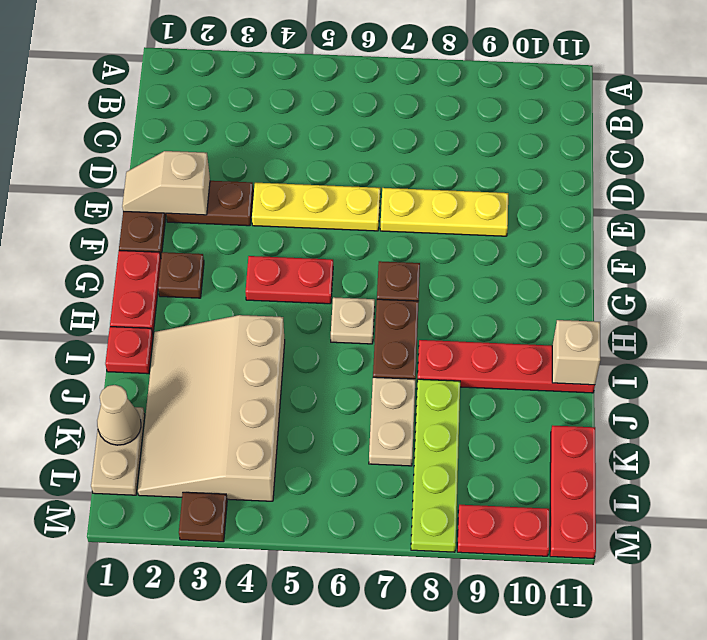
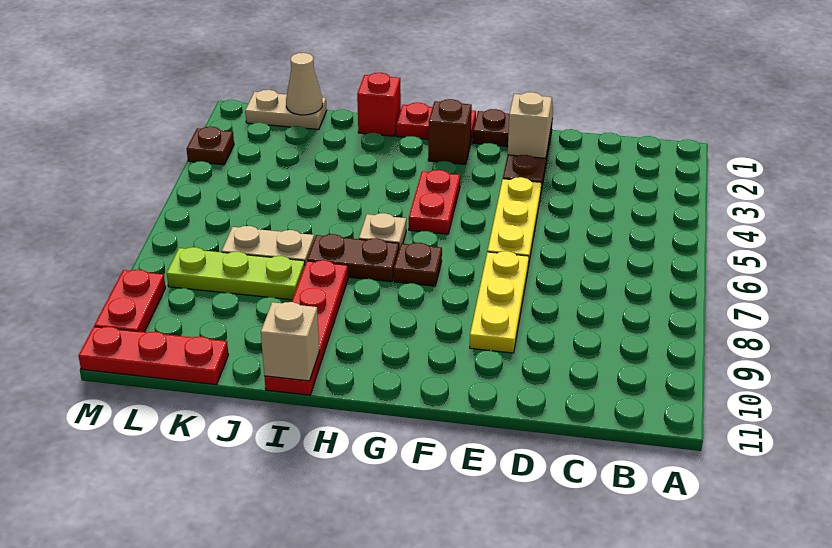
brown plate G2 level 1 -> brown brick G2 level 1
red plate I1 level 1 -> red brick I1 level 1
tan slope I2:L4 level 1 top 4 -> none
lime plate J8:M8 level 1 -> lime plate J8:L8 level 1

